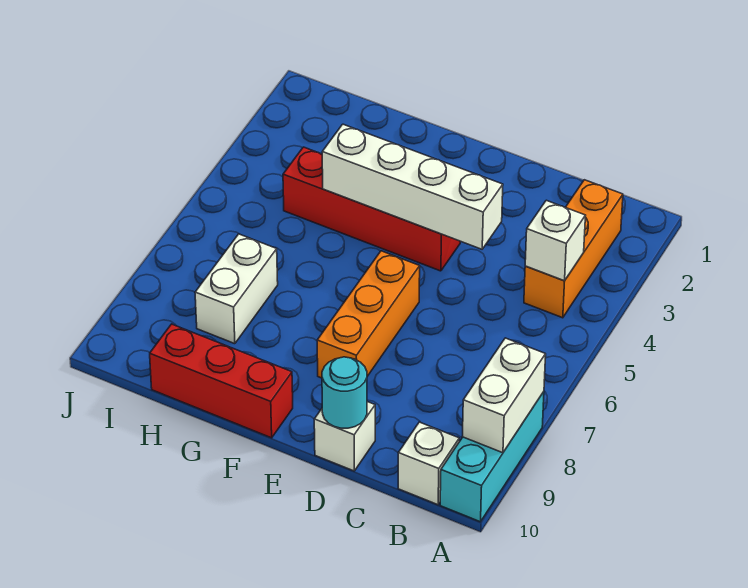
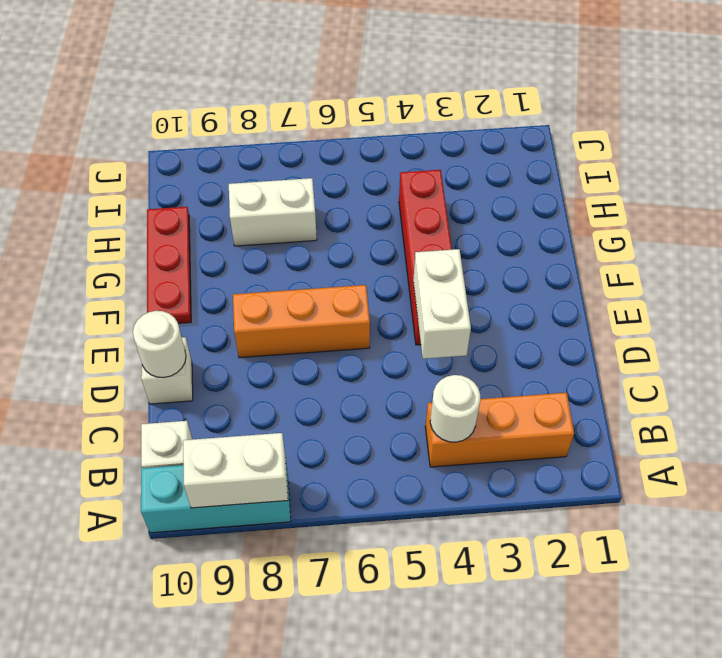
white brick B4 level 2 -> white round brick B4 level 2
white brick D4:G4 level 2 -> white brick D4:E4 level 2
cyan round brick D10 level 2 -> white round brick D10 level 2
red brick F10:H10 level 1 -> red plate F10:H10 level 1

